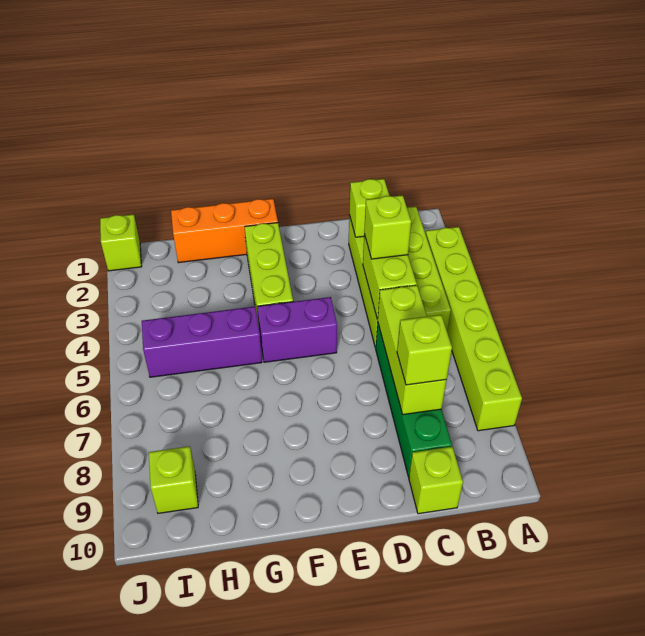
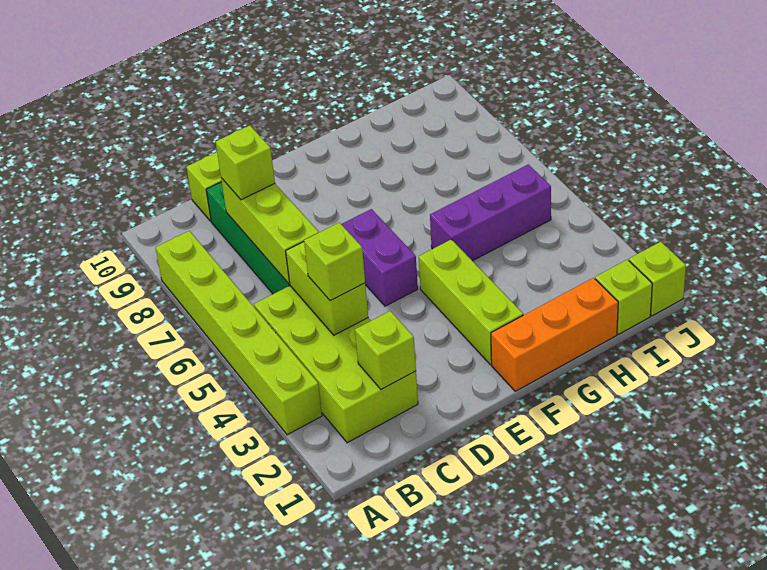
purple brick E5:F5 level 1 -> purple brick E5:E6 level 1
lime brick I9 level 1 -> lime brick I1 level 1

